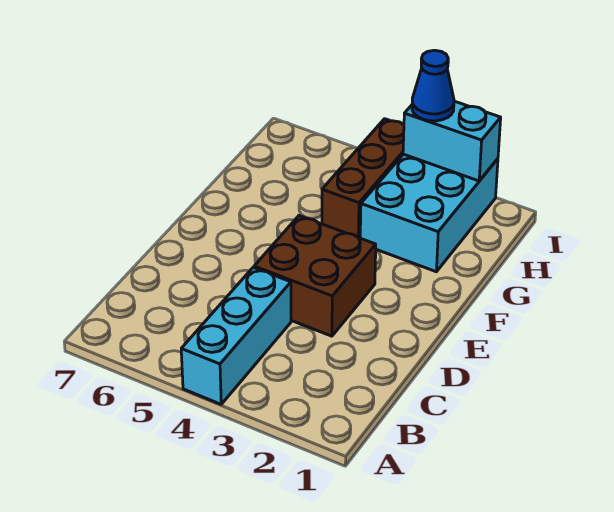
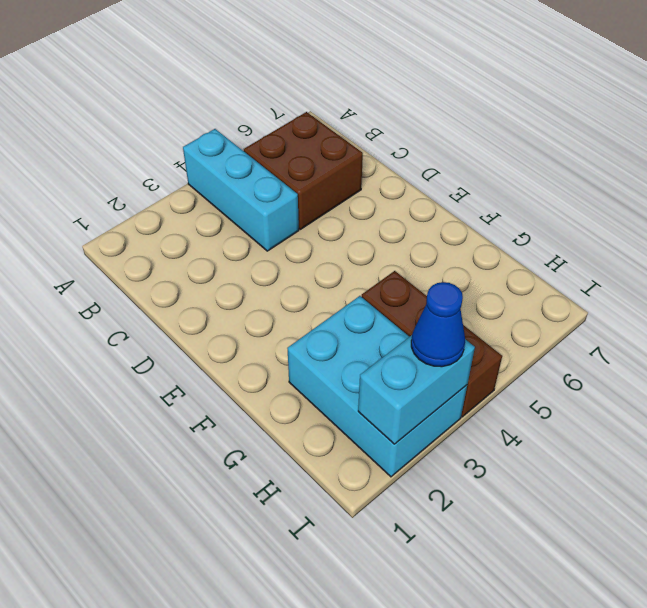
brown brick D3:E4 level 1 -> brown brick B5:C6 level 1

